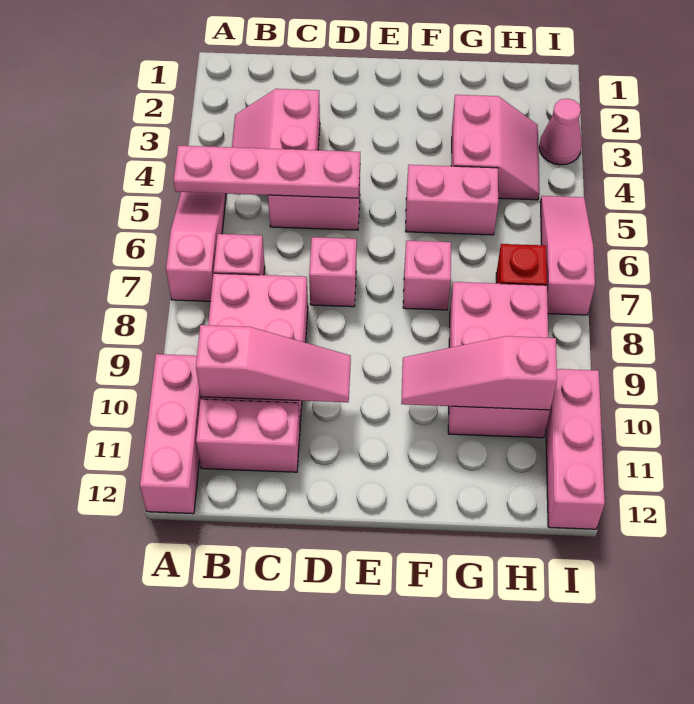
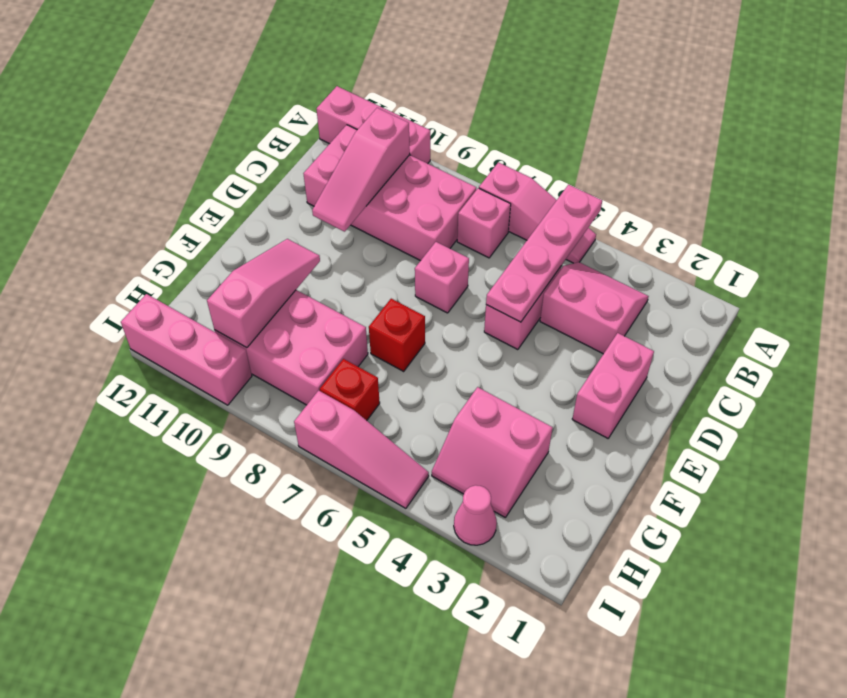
pink brick F5:G5 level 1 -> pink brick D2:E2 level 1
pink brick F7 level 1 -> red brick F7 level 1

